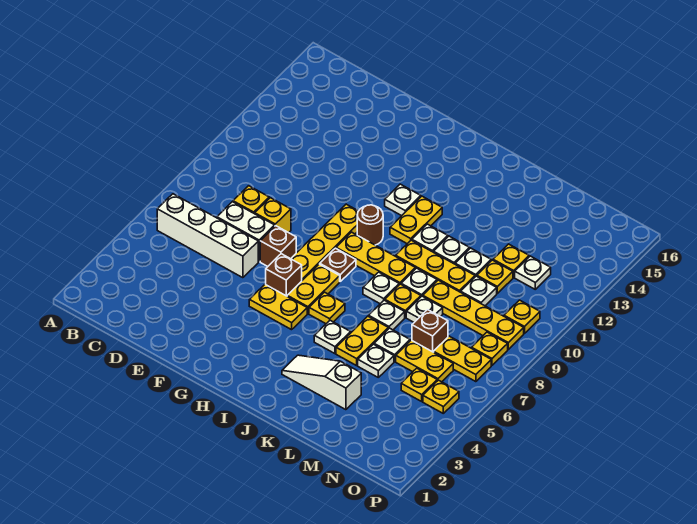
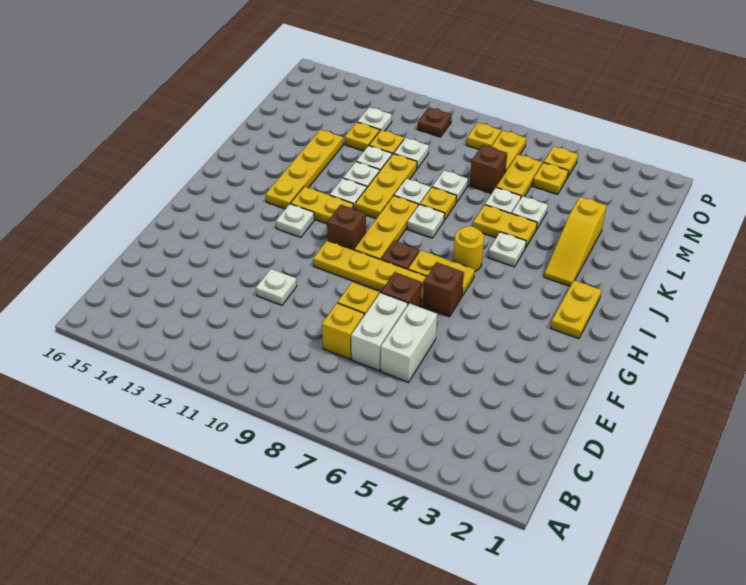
white brick B6:E6 level 1 -> white brick D6:E6 level 1
yellow plate G5:H5 level 1 -> yellow plate H2:I2 level 1
brown round brick H10 level 1 -> brown brick H10 level 1
yellow plate I6 level 1 -> yellow round brick I6 level 1
white slope J3:L3 level 1 top L -> yellow slope J3:L3 level 1 top L
white plate K7 level 1 -> white plate E11 level 1
yellow plate L9:O9 level 1 -> yellow plate I13:L13 level 1
yellow plate O10 level 1 -> brown plate O10 level 1

